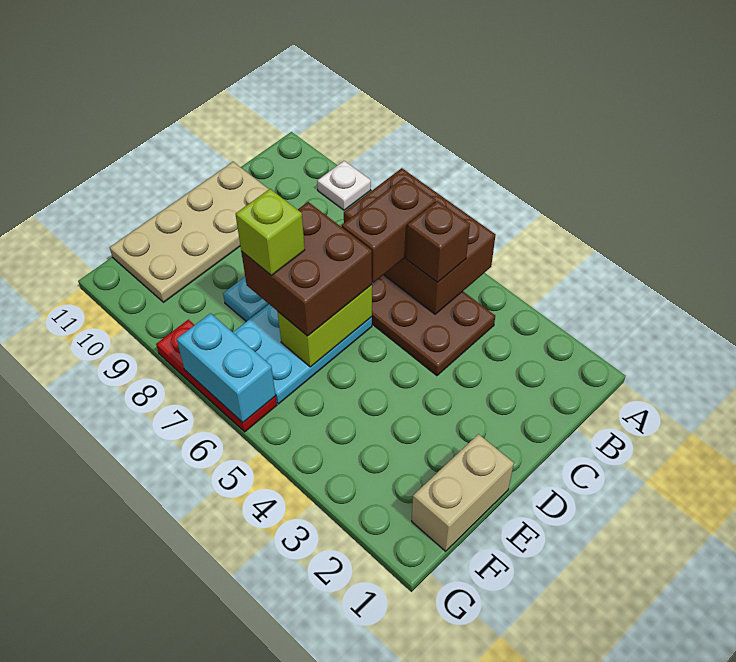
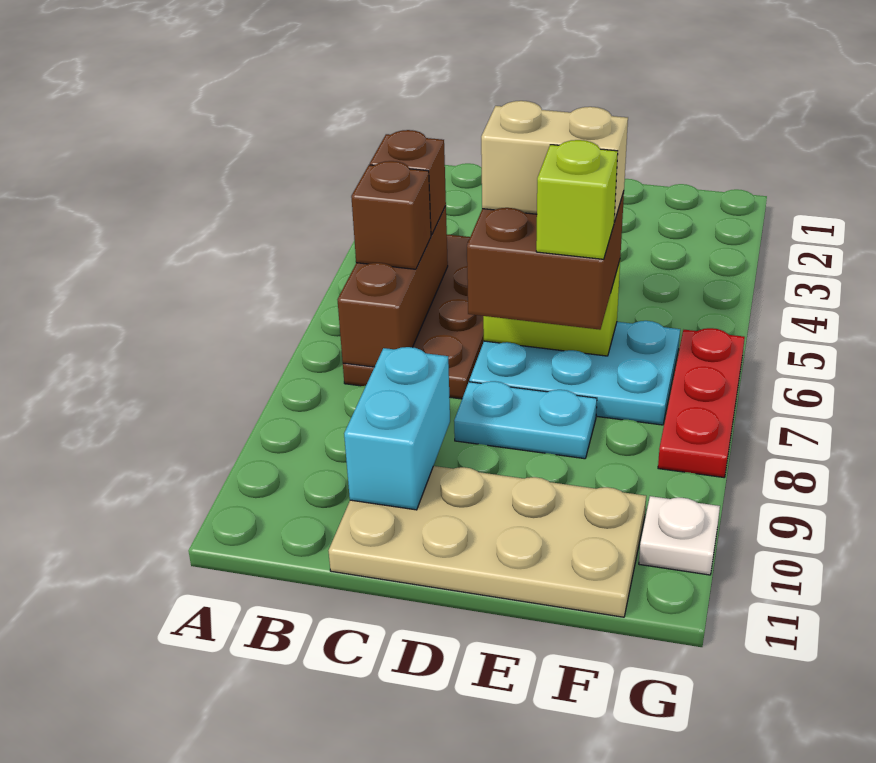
brown brick A5:B7 level 2 -> brown brick B5:B7 level 2
white plate A9 level 1 -> white plate G10 level 1
brown brick B6:C6 level 3 -> brown brick B6 level 3
tan brick E1:F1 level 1 -> tan brick D6:E6 level 4
cyan brick G6:G7 level 2 -> cyan brick C9:C10 level 2

